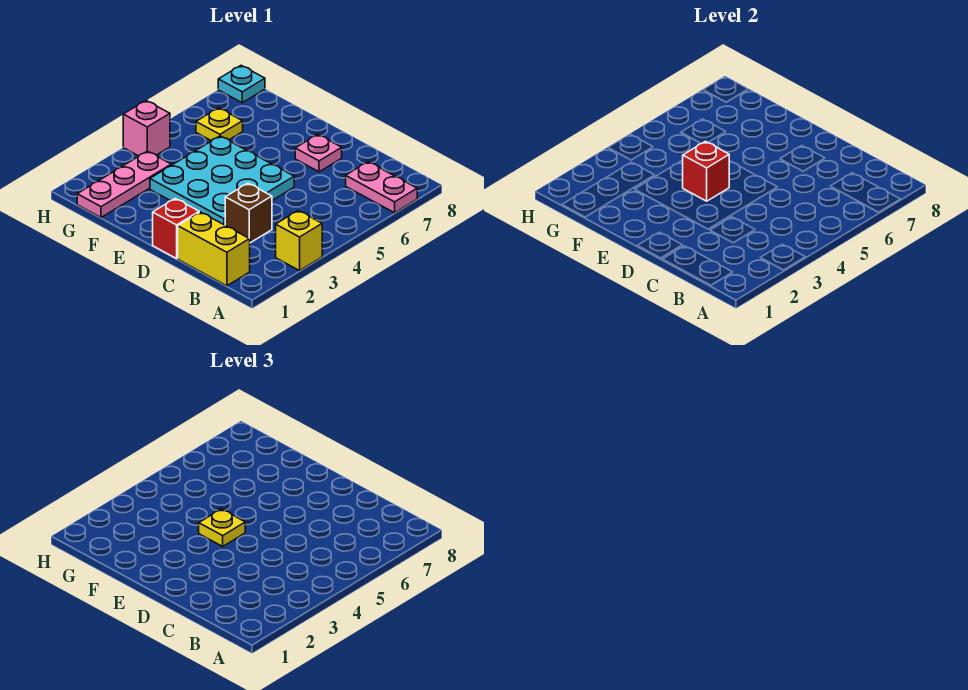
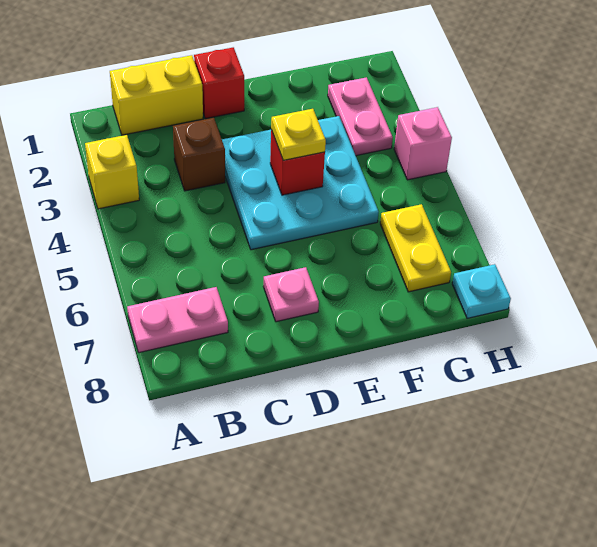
pink plate G1:G3 level 1 -> pink plate G2:G3 level 1
yellow plate G6 level 1 -> yellow plate G6:G7 level 1

